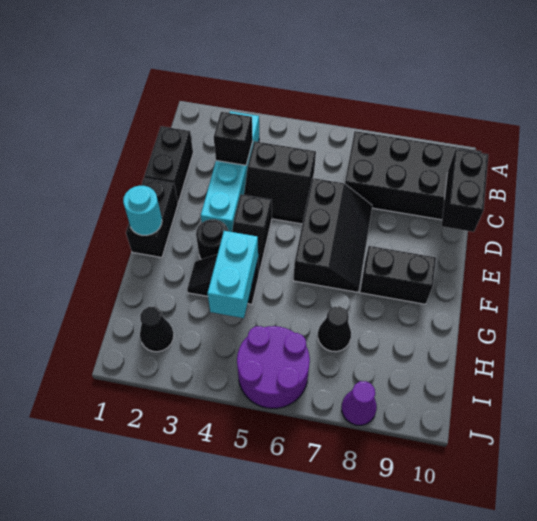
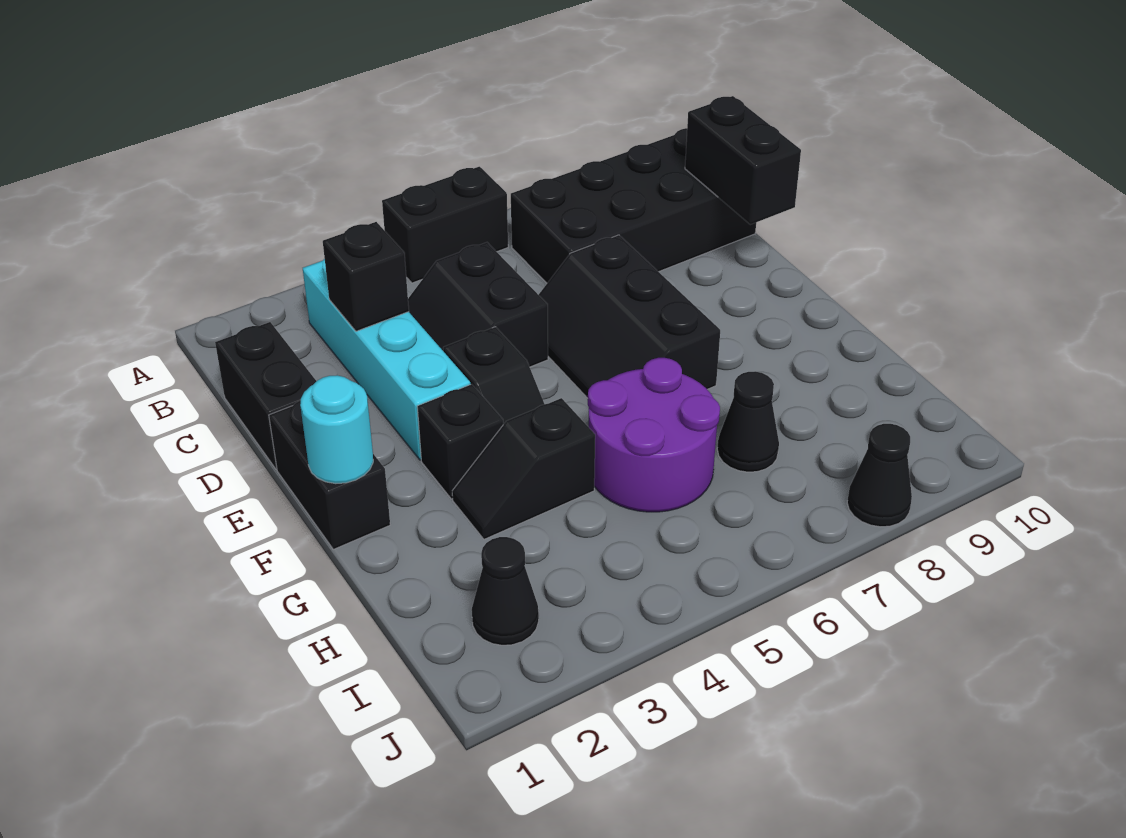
black slope C4:D5 level 1 top C -> black slope C4:D5 level 1 top 5
black slope D6:F7 level 1 top 6 -> black slope D6:F7 level 1 top 7
black round brick F3 level 1 -> black brick F3 level 1
black brick F8:F9 level 1 -> black brick A5:A6 level 1
cyan brick G4:H4 level 2 -> none
purple round brick I5:J6 level 1 -> purple round brick G5:H6 level 1
purple cone J8 level 1 -> black cone J8 level 1

